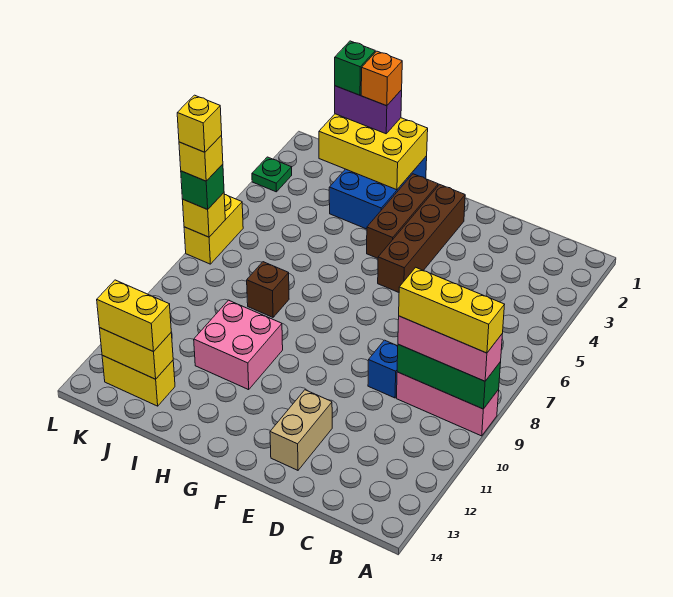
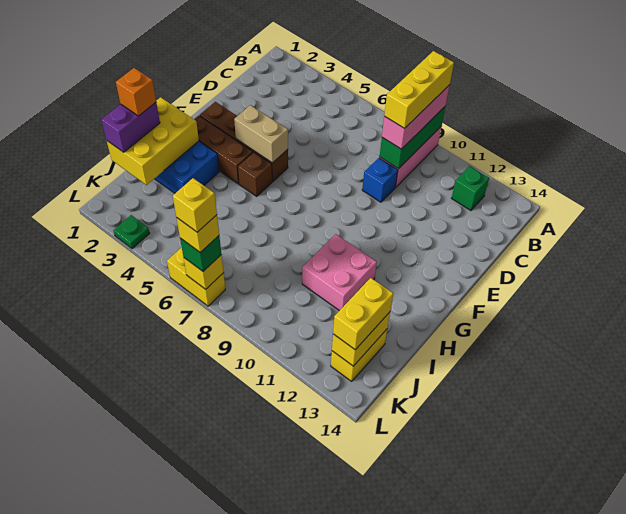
tan brick E12:E13 level 1 -> tan brick F4:F5 level 2
brown brick I8 level 1 -> brown brick G5 level 1
green brick J1 level 4 -> green brick B12 level 1

